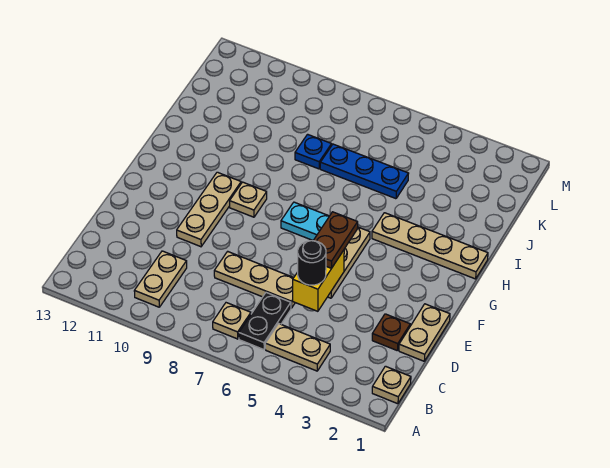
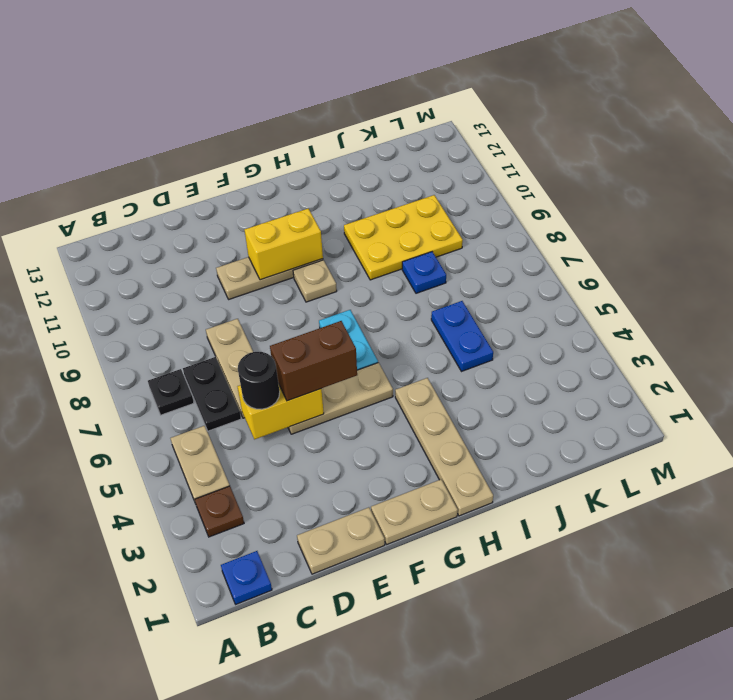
tan plate B1 level 1 -> blue plate B1 level 1
black plate B6:C6 level 1 -> black plate C6:C7 level 1
tan plate B7 level 1 -> black plate B7 level 1
tan plate B10:C10 level 1 -> tan plate F1:G1 level 1
brown plate D2 level 1 -> brown plate B3 level 1
brown plate E5:F5 level 3 -> brown brick E5:F5 level 3
none -> yellow brick F10:G10 level 2
none -> yellow plate I9:K10 level 1
blue plate J5:J7 level 1 -> blue plate J5:J6 level 1

